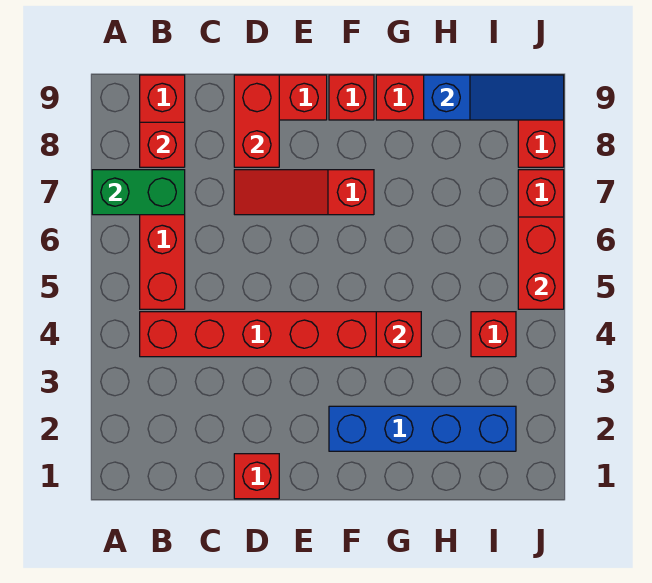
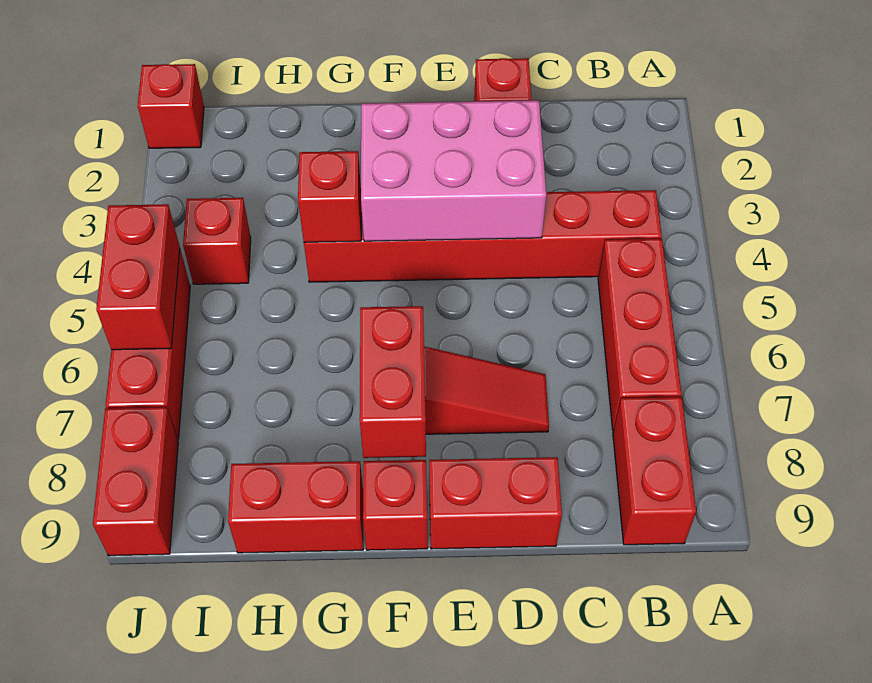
green brick A7:B7 level 2 -> none
red brick B8 level 2 -> red brick J1 level 1
none -> pink brick D3:F4 level 2
red brick D8:D9 level 2 -> red brick F7:F8 level 2
blue brick F2:I2 level 1 -> none
blue slope H9:J9 level 2 top H -> none

